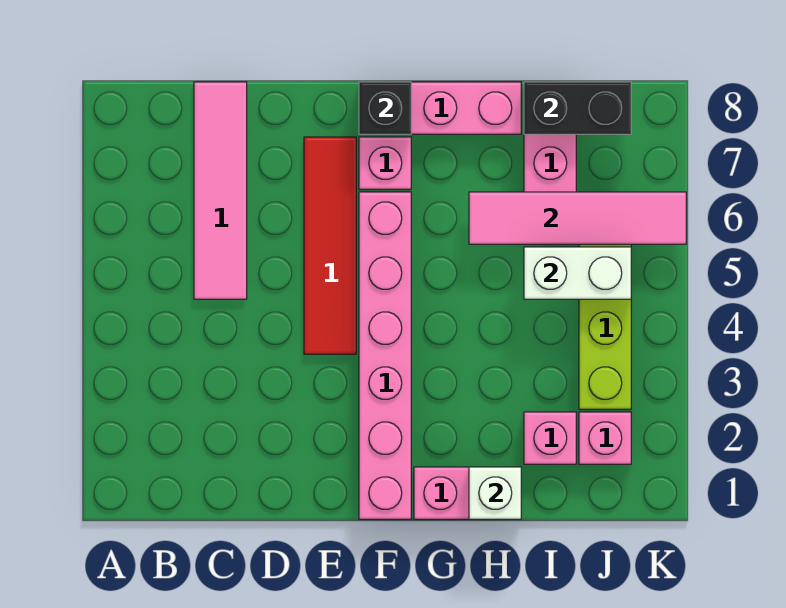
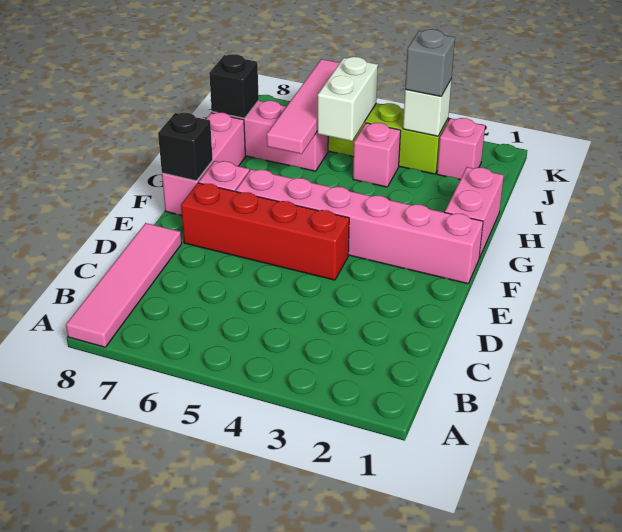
pink tile C5:C8 level 1 -> pink tile A8:D8 level 1
red tile E4:E7 level 1 -> red brick E4:E7 level 1
white brick H1 level 2 -> white brick J3 level 2
pink brick I2 level 1 -> pink brick I4 level 1
black brick I8:J8 level 2 -> black brick I8 level 2
none -> grey brick J3 level 3

